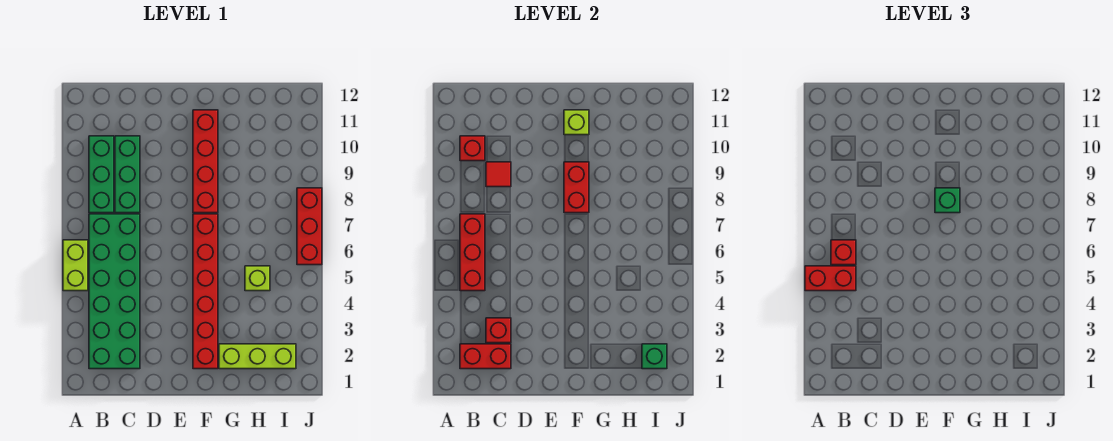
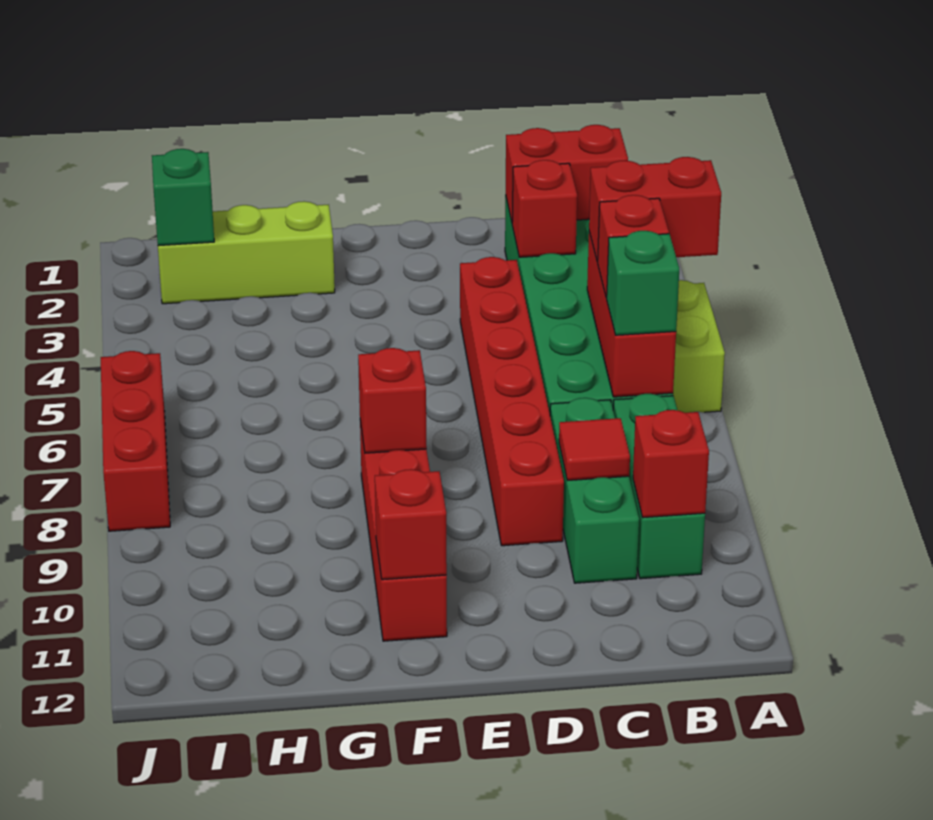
red brick F2:F7 level 1 -> red brick D4:D9 level 1
red brick F8:F9 level 2 -> red brick F8 level 2
green brick F8 level 3 -> green brick B7 level 3
lime brick F11 level 2 -> red brick F11 level 2
lime brick H5 level 1 -> none

